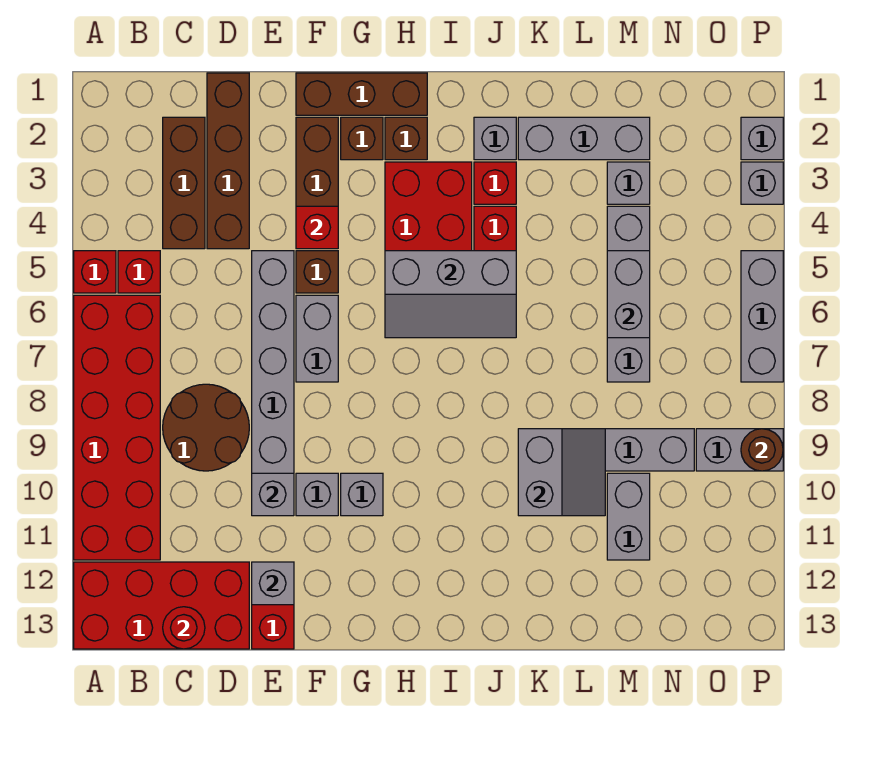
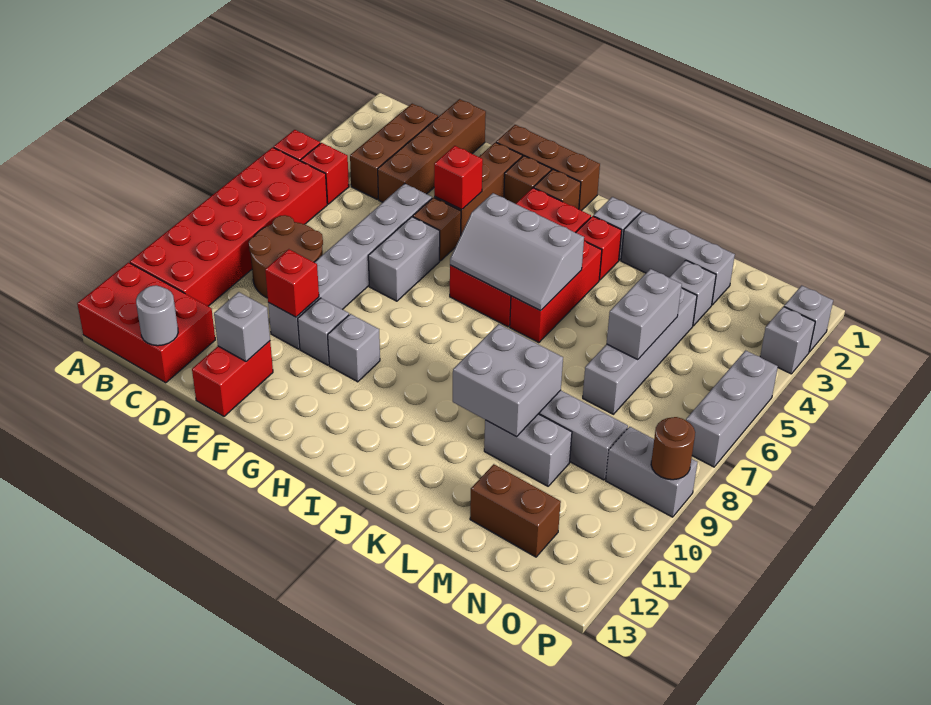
red brick A12:D13 level 1 -> red brick A12:C13 level 1
red round brick C13 level 2 -> grey round brick C13 level 2
grey brick E10 level 2 -> red brick E10 level 2
grey slope K9:L10 level 2 top K -> grey brick K9:L10 level 2
grey brick M10:M11 level 1 -> grey brick L10:M10 level 1
none -> brown brick M12:N12 level 1

